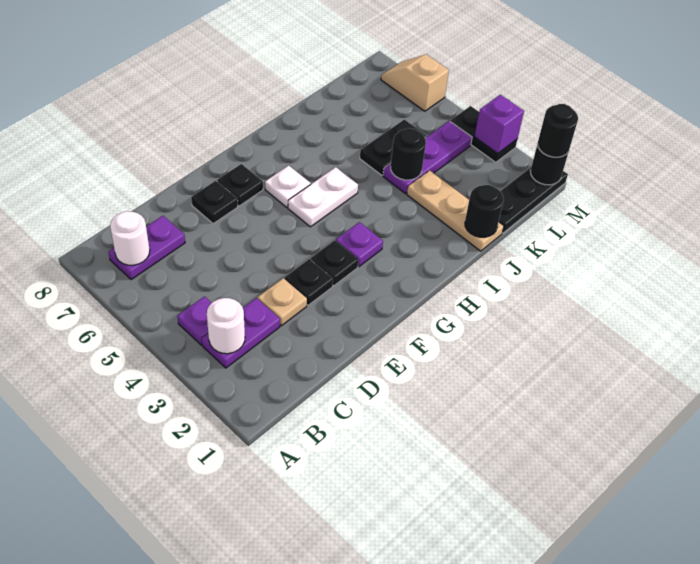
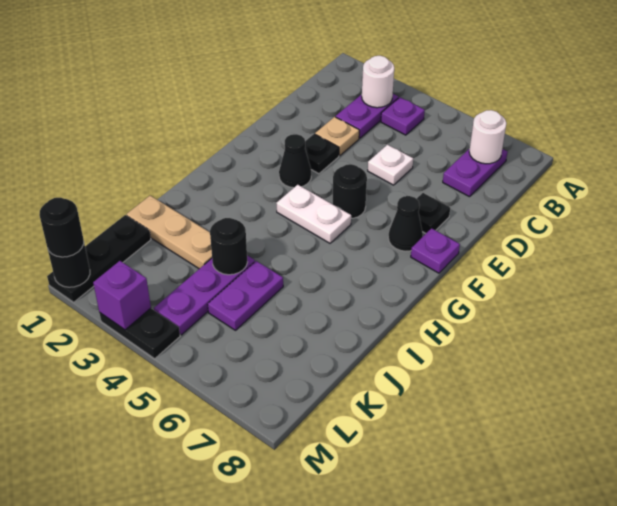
black plate F3 level 1 -> black cone F3 level 1
black plate F7 level 1 -> black cone F7 level 1
purple plate G3 level 1 -> purple plate F8 level 1
white plate G5:H5 level 1 -> white plate G4:G5 level 1
white plate G6 level 1 -> white plate D5 level 1
black round brick J1 level 2 -> black round brick F5 level 1
black plate J5:K5 level 1 -> purple plate J5:K5 level 1
tan slope M6:M7 level 1 top 6 -> none

